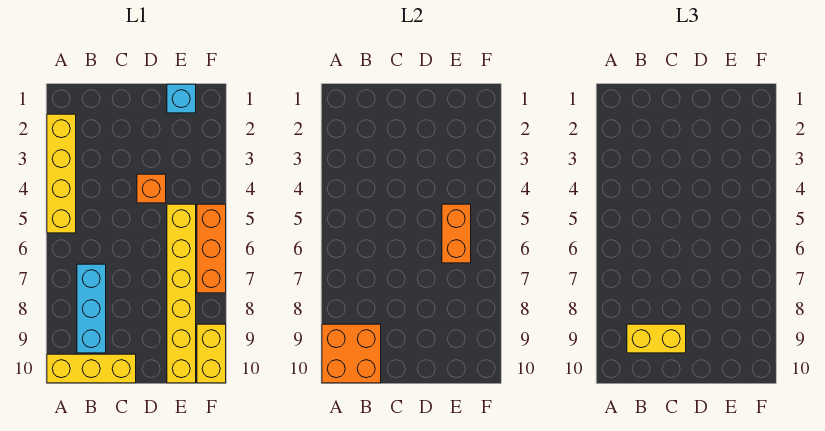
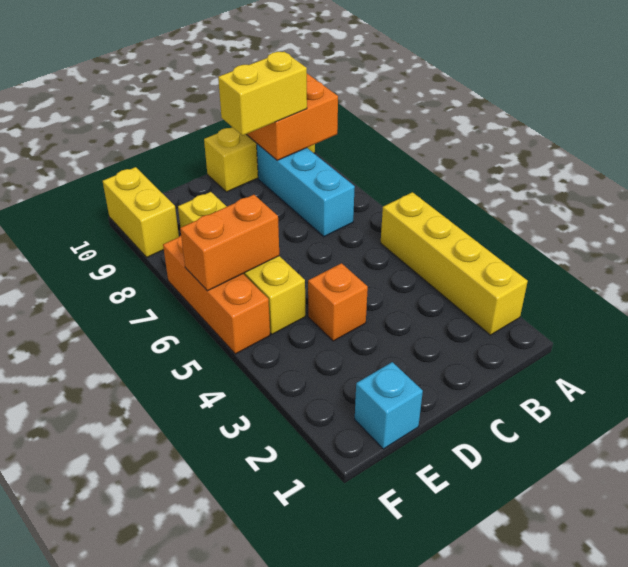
yellow brick E5:E10 level 1 -> yellow brick E5:E8 level 1
orange brick E5:E6 level 2 -> orange brick E6:F6 level 2

